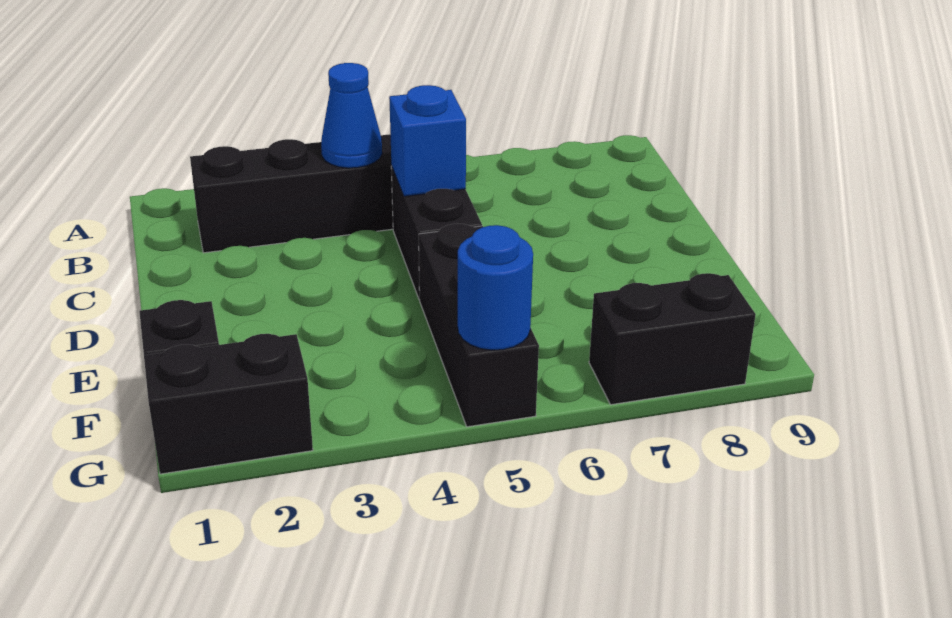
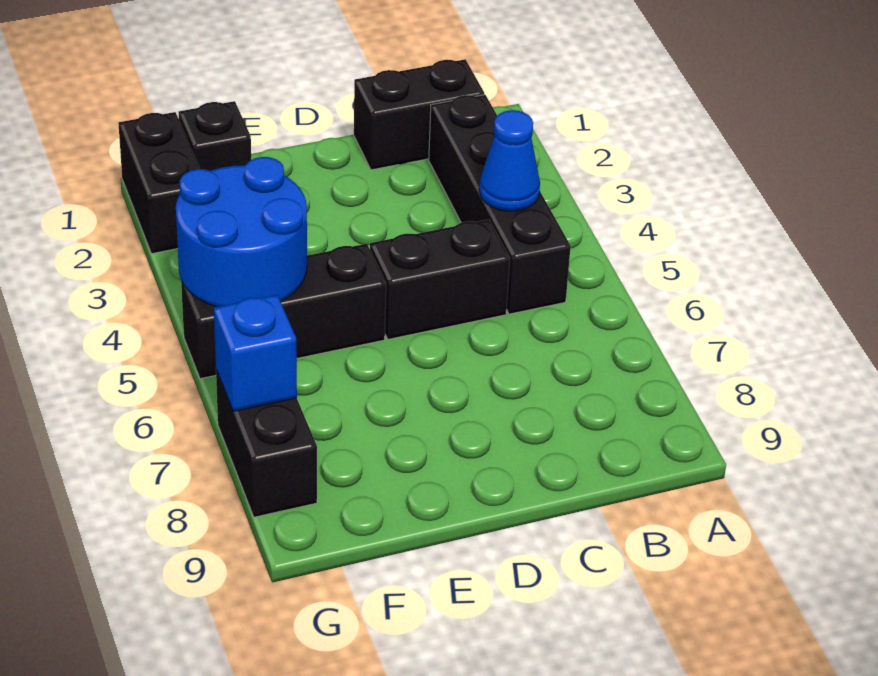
none -> black brick B1:C1 level 1
blue brick C5 level 2 -> blue brick G7 level 2
blue round brick G5 level 2 -> blue round brick F4:G5 level 2

